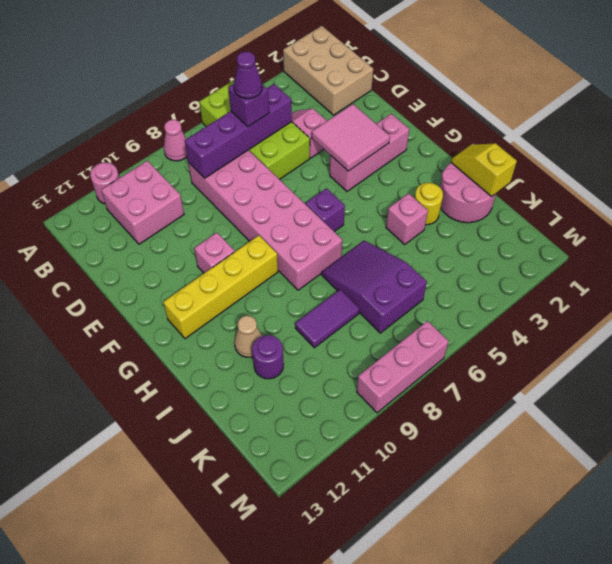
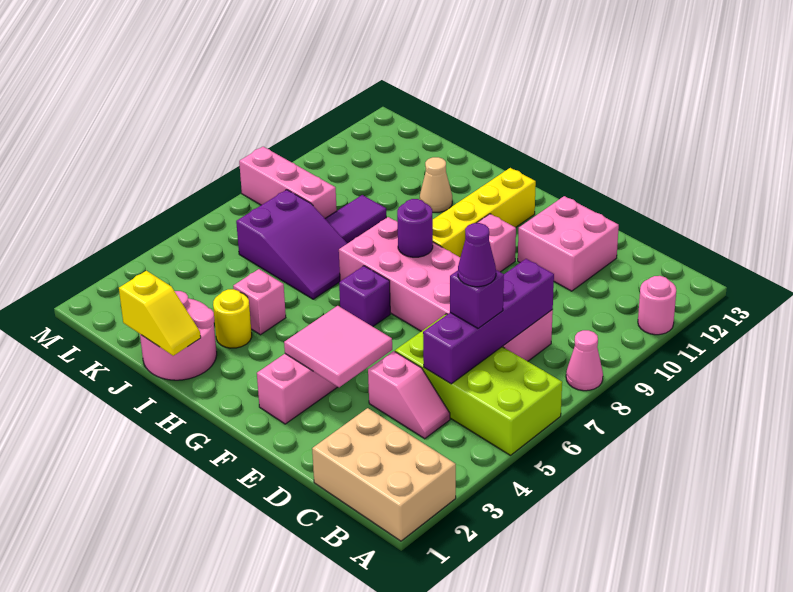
pink brick B10:C11 level 1 -> pink brick D11:E12 level 1
purple round brick J11 level 1 -> purple round brick G8 level 2
pink brick M7:M9 level 1 -> pink brick K8:M8 level 1

